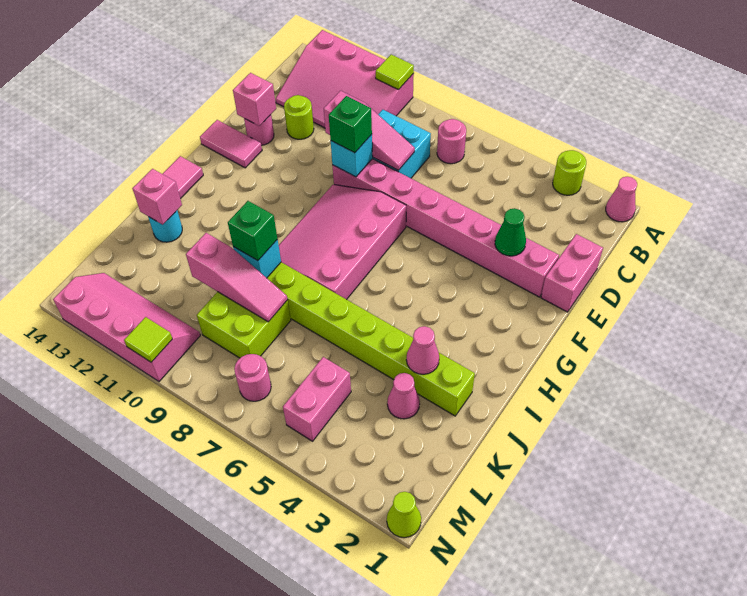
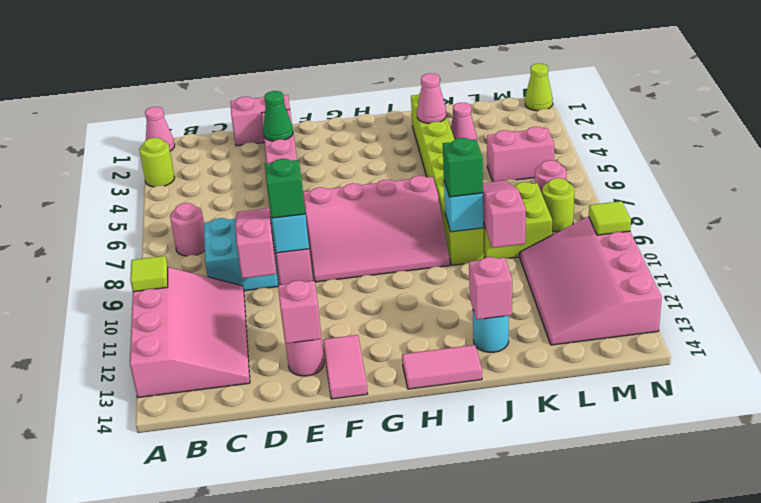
lime round brick D12 level 1 -> lime round brick M8 level 1
pink slope M10:N13 level 1 top N -> pink slope L10:N13 level 1 top N

